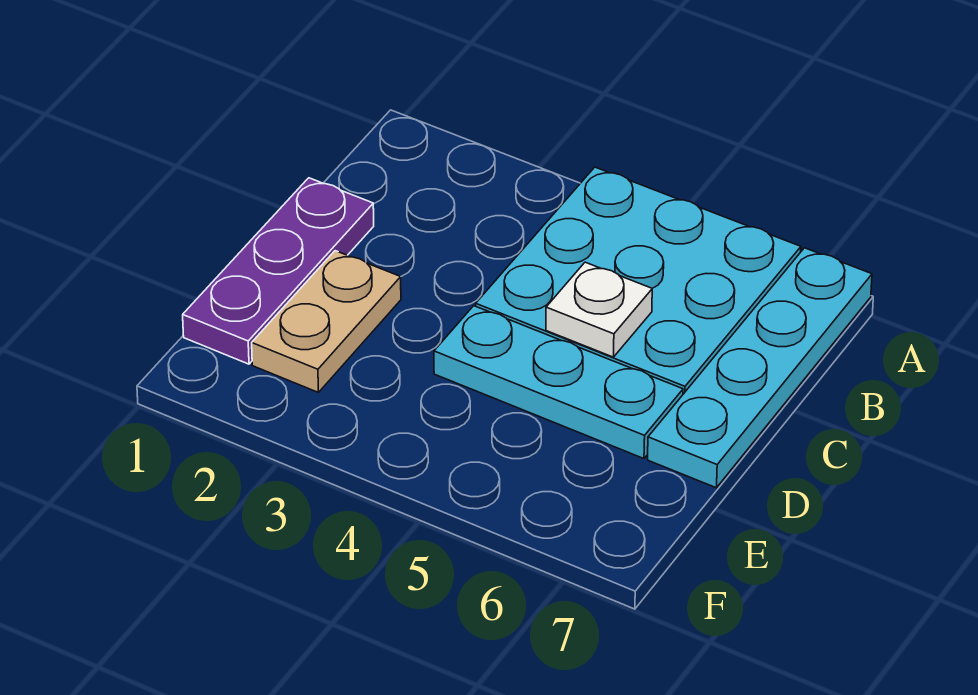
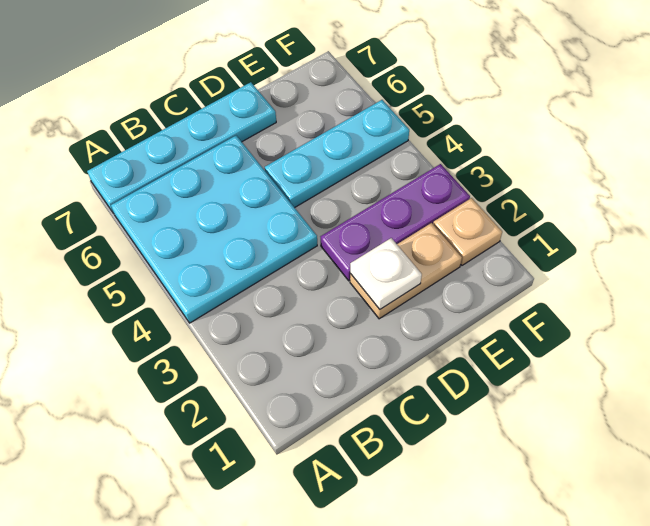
purple plate C1:E1 level 1 -> purple plate D3:F3 level 1
white plate C5 level 2 -> white plate D2 level 2
cyan plate D4:D6 level 1 -> cyan plate D5:F5 level 1
none -> tan plate F2 level 1

